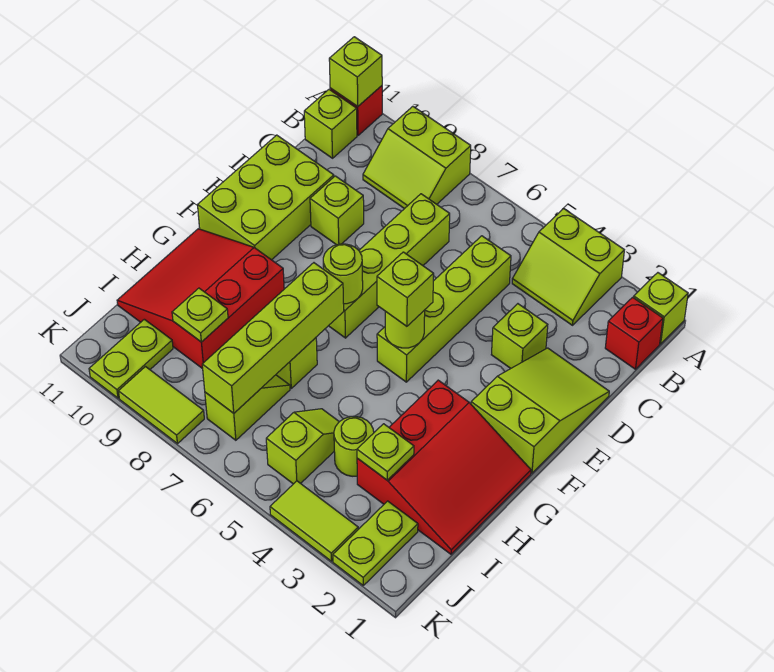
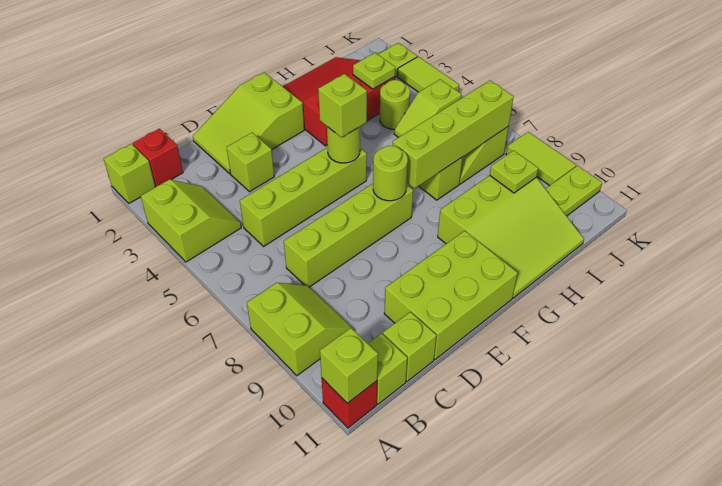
lime brick D9 level 1 -> lime brick C11 level 1
red slope G9:I11 level 1 top 9 -> lime slope G9:I11 level 1 top 9

